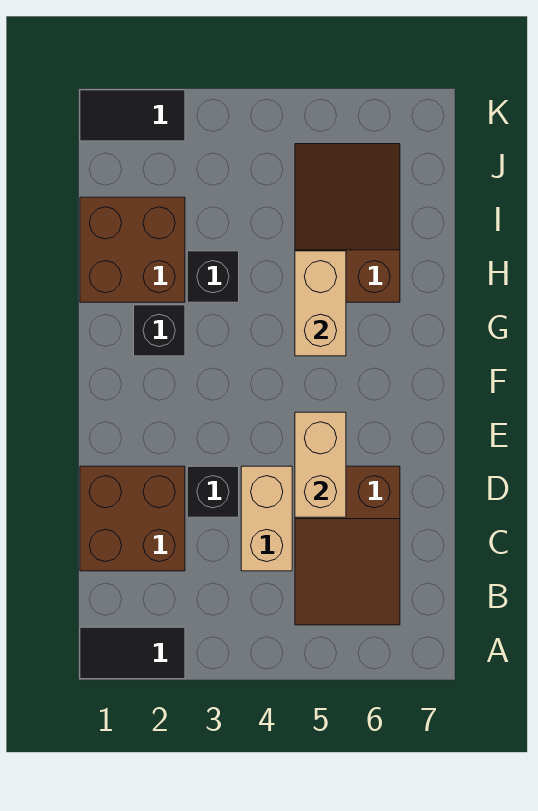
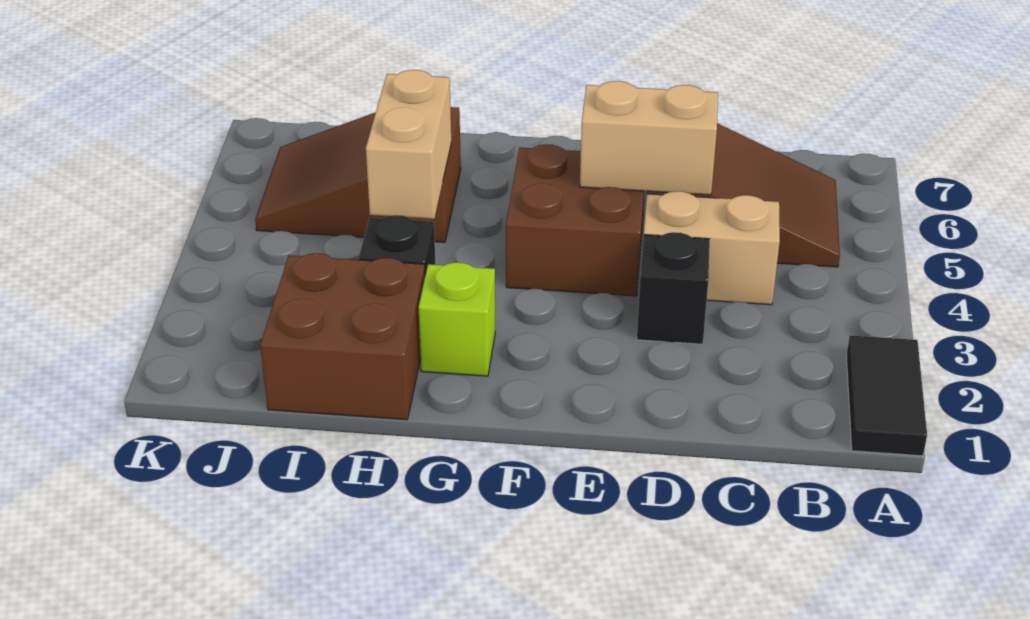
brown brick C1:D2 level 1 -> brown brick E4:F5 level 1
black brick G2 level 1 -> lime brick G2 level 1
tan brick G5:H5 level 2 -> tan brick H4:H5 level 2
black tile K1:K2 level 1 -> none

